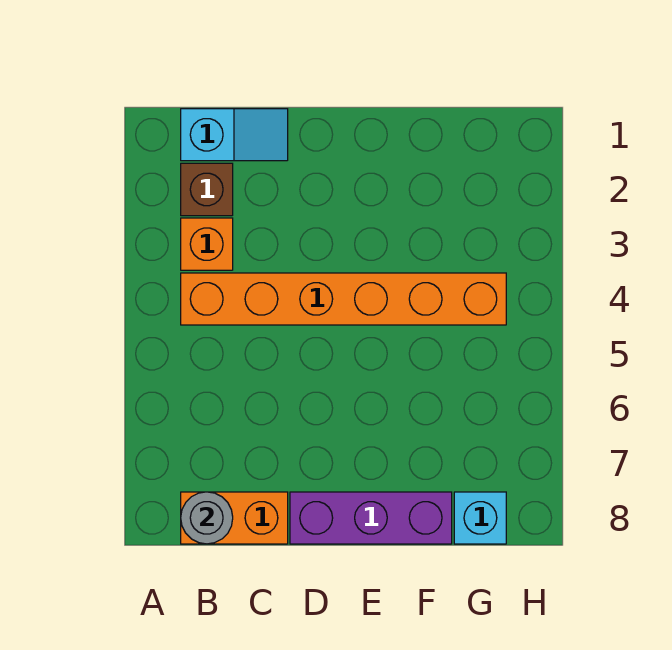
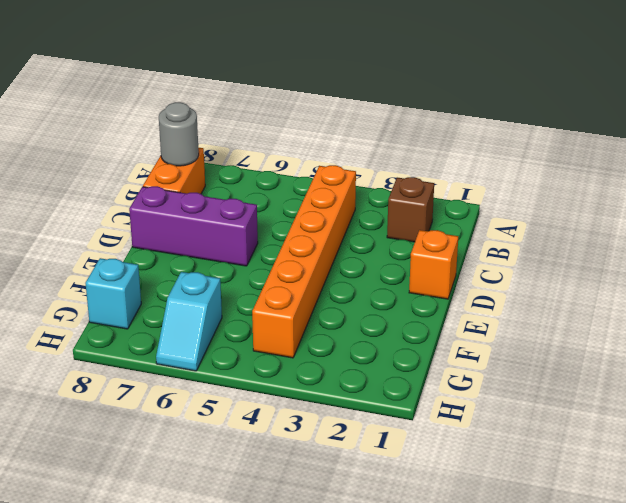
cyan slope B1:C1 level 1 top B -> cyan slope G6:H6 level 1 top G
orange brick B3 level 1 -> orange brick D1 level 1
purple brick D8:F8 level 1 -> purple brick D6:D8 level 1

